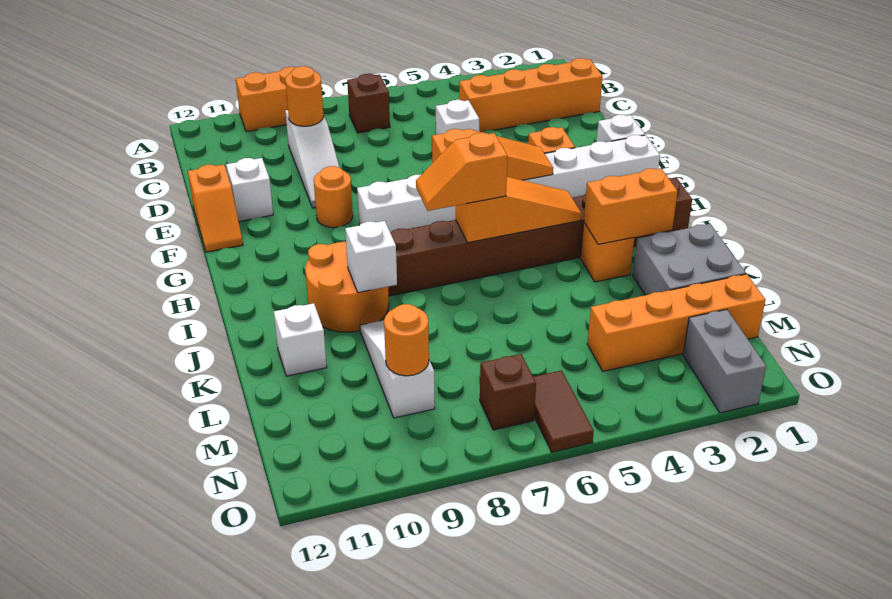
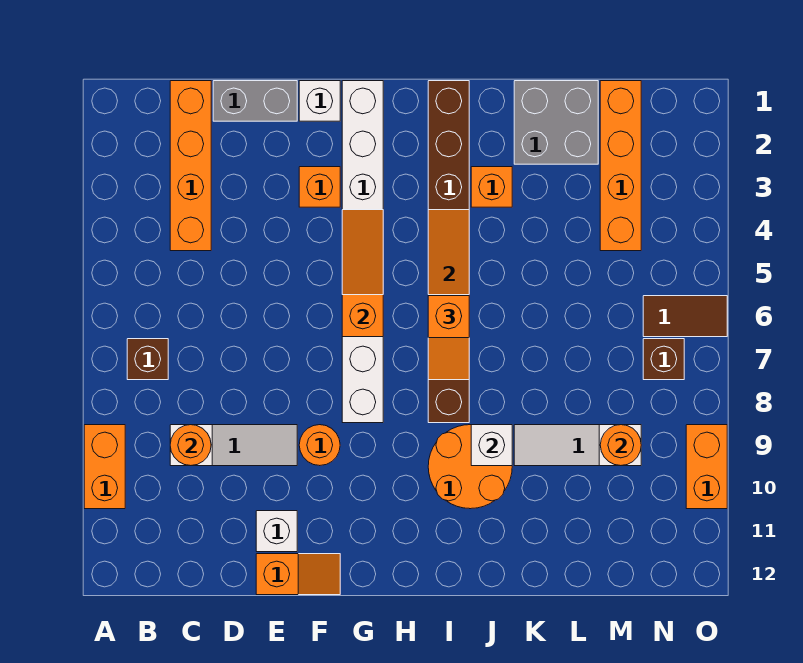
white brick D5 level 1 -> none
orange brick J2:J3 level 2 -> orange brick O9:O10 level 1
white brick K11 level 1 -> none
grey brick N2:O2 level 1 -> grey brick D1:E1 level 1

